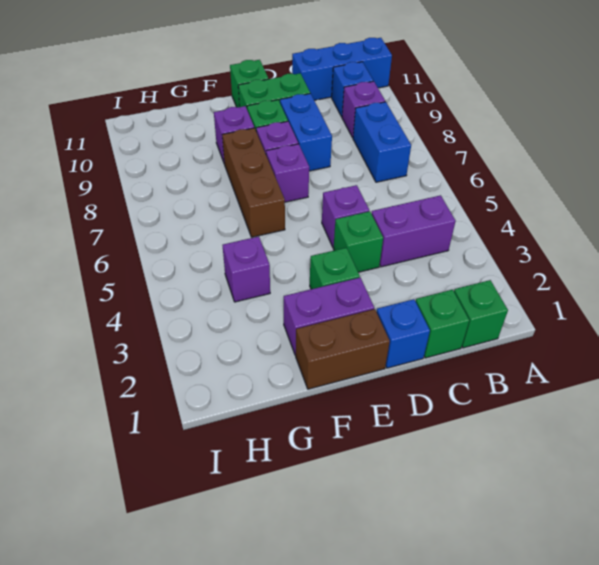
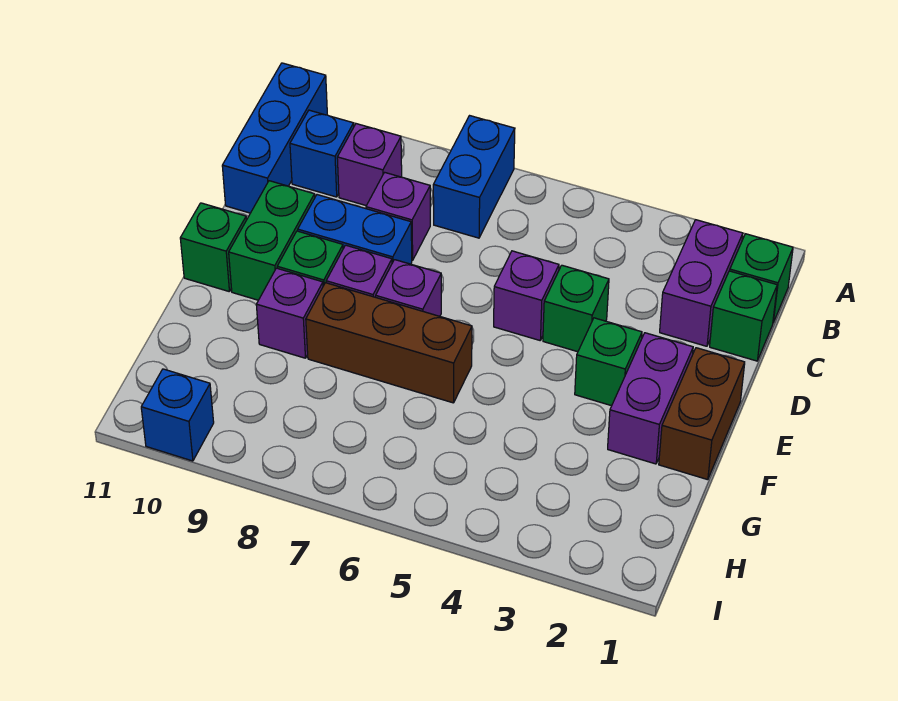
purple brick B4:C4 level 1 -> purple brick B2:C2 level 1
blue brick B7:B8 level 1 -> blue brick A7:B7 level 1
blue brick D1 level 1 -> blue brick I10 level 1
purple brick G4 level 1 -> purple brick C8 level 1

